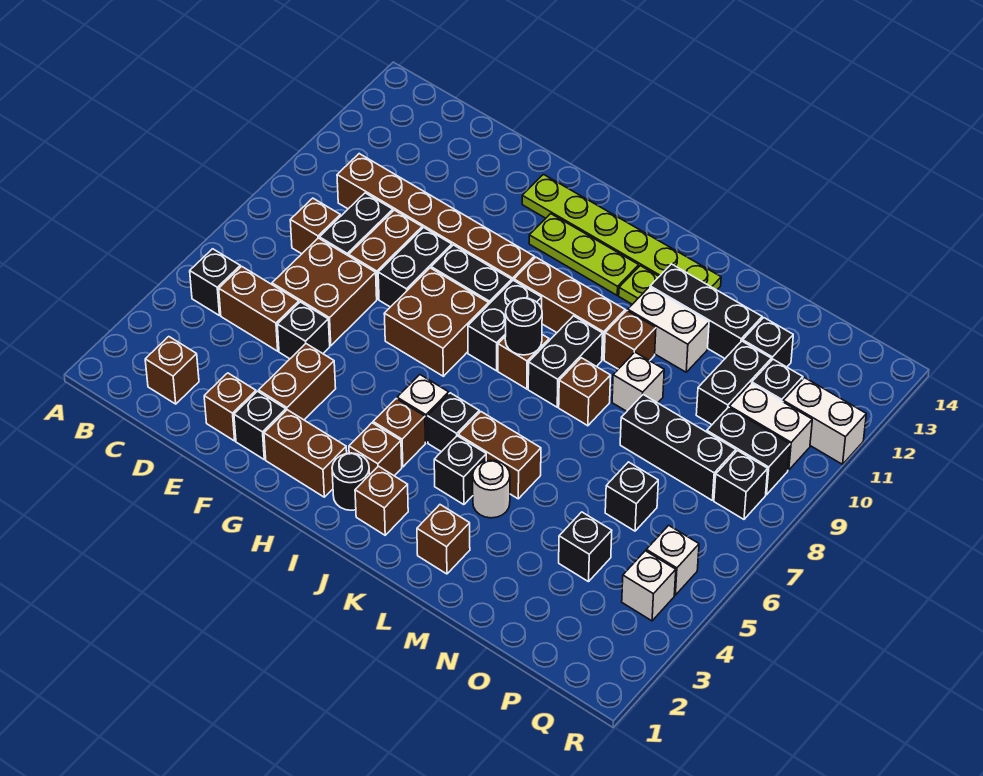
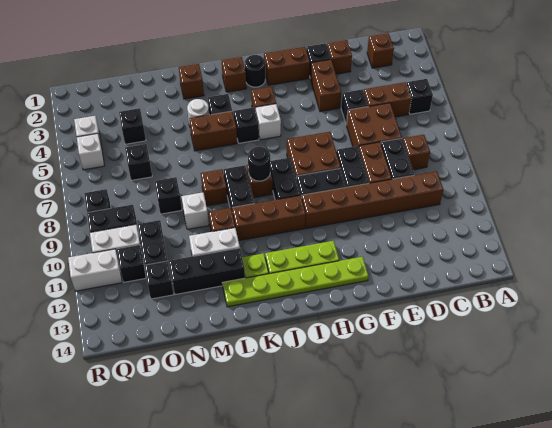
brown brick I3 level 1 -> none
black brick N8:P8 level 1 -> black brick N8 level 1

